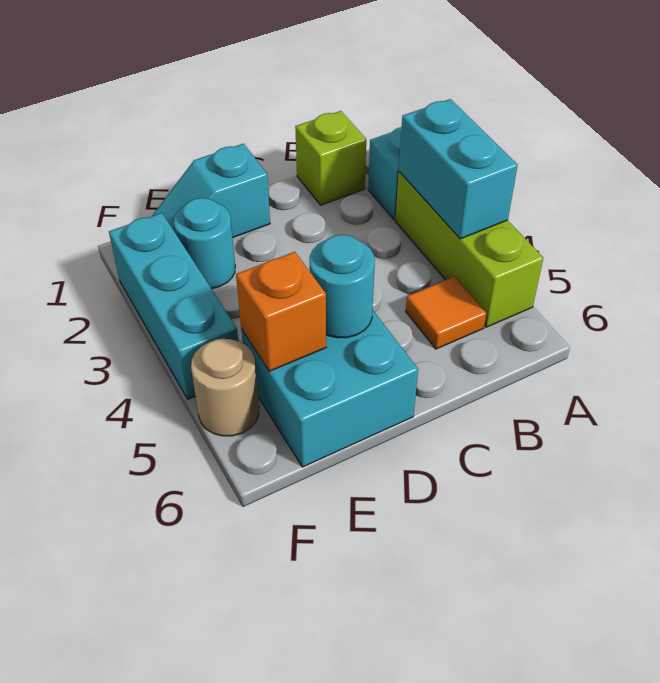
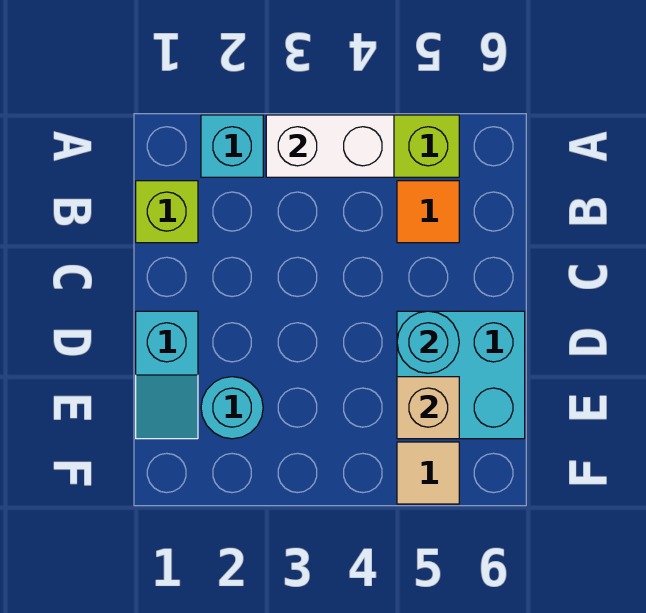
cyan brick A3:A4 level 2 -> white brick A3:A4 level 2
orange brick E5 level 2 -> tan brick E5 level 2
cyan brick F2:F4 level 1 -> none
tan round brick F5 level 1 -> tan tile F5 level 1

